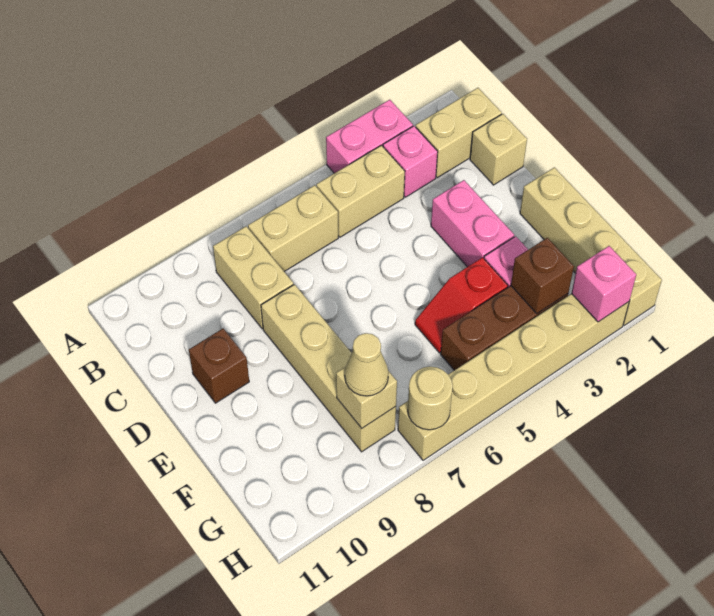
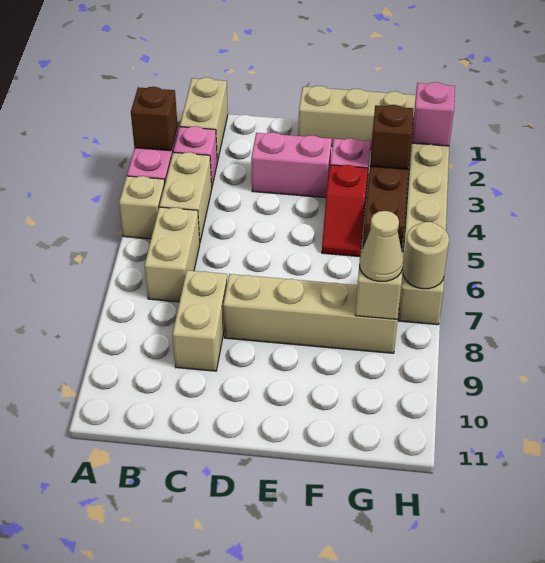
tan brick B8:C8 level 1 -> tan brick C8:C9 level 1
tan brick C1 level 1 -> tan brick A5 level 1
brown brick D10 level 1 -> brown brick A3 level 2

